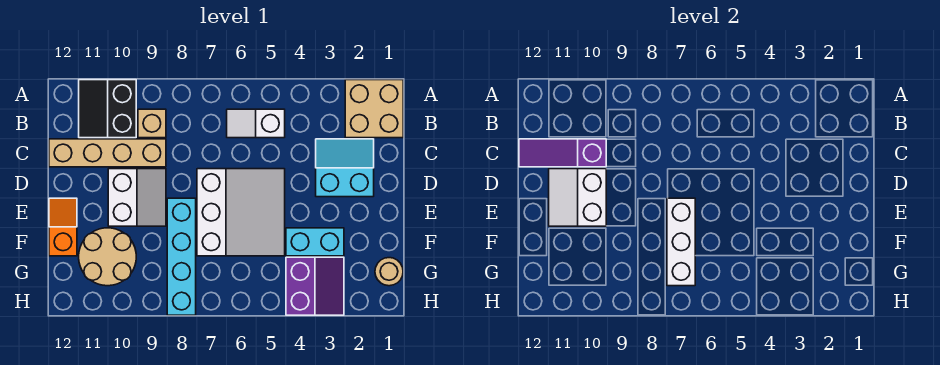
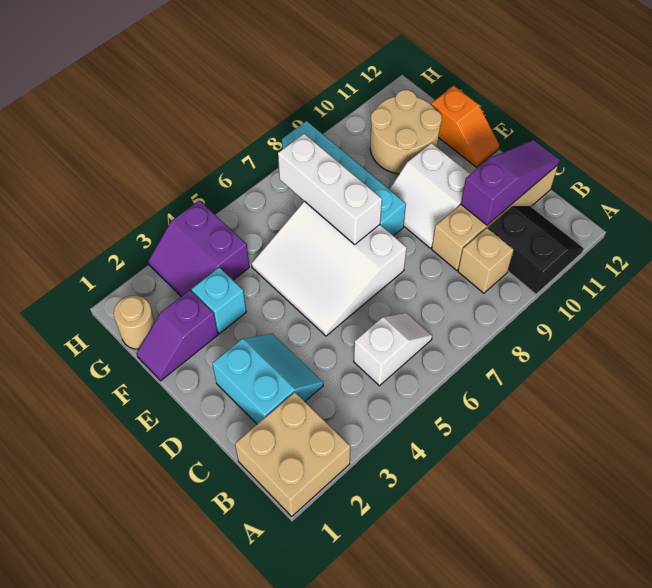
cyan slope C2:D3 level 1 top D -> cyan slope C2:D3 level 1 top 2
white slope D10:E11 level 2 top 10 -> none
none -> purple slope F1:F2 level 1 top 2
cyan brick F3:F4 level 1 -> cyan brick F3 level 1

